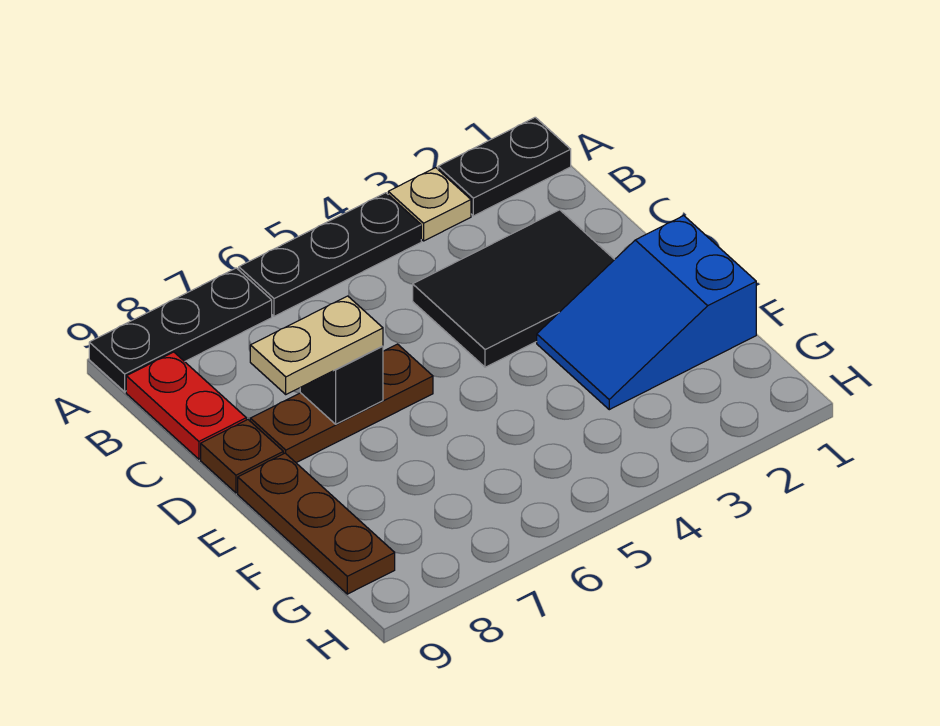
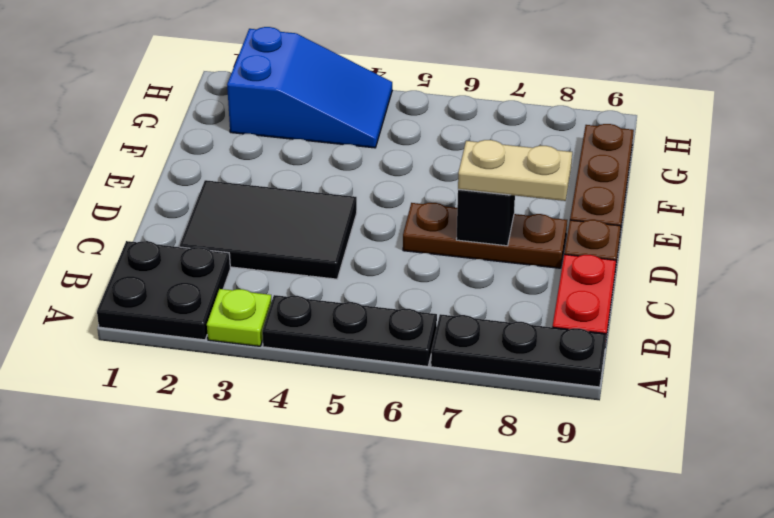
black plate A1:A2 level 1 -> black plate A1:B2 level 1
tan plate A3 level 1 -> lime plate A3 level 1
blue slope E1:F3 level 1 top 1 -> blue slope G2:H4 level 1 top 2

